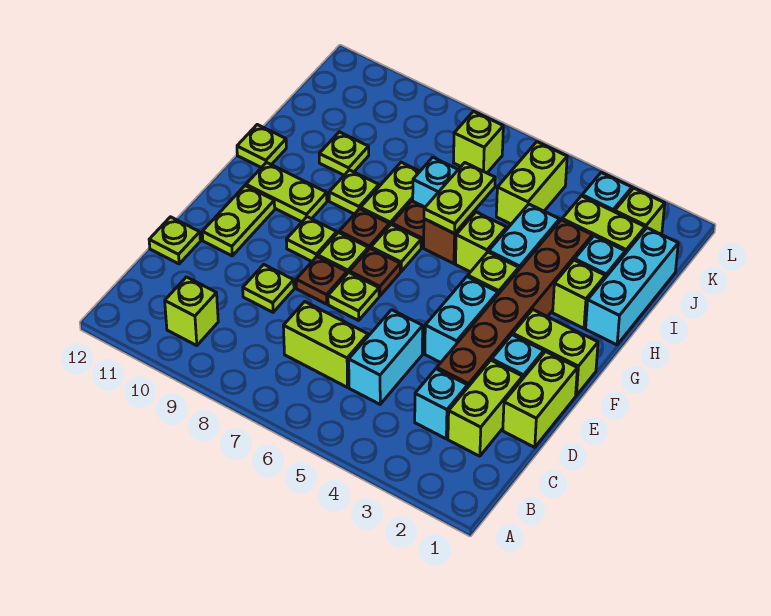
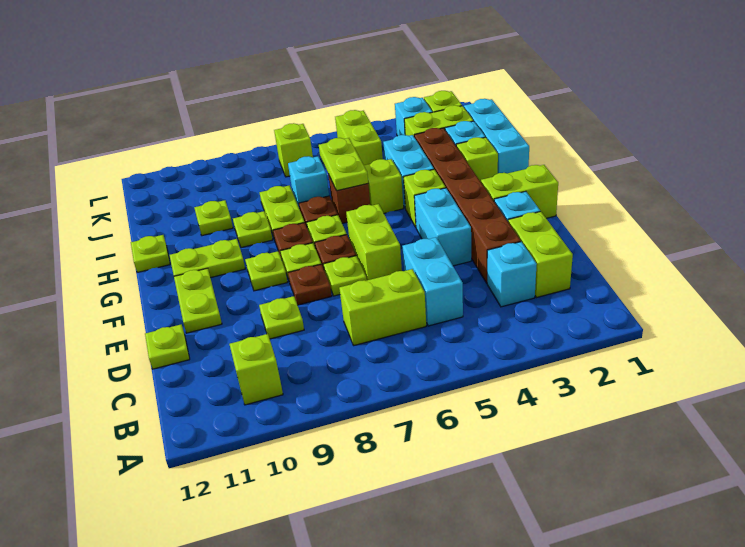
lime brick D1:E1 level 1 -> lime brick E6:F6 level 1

